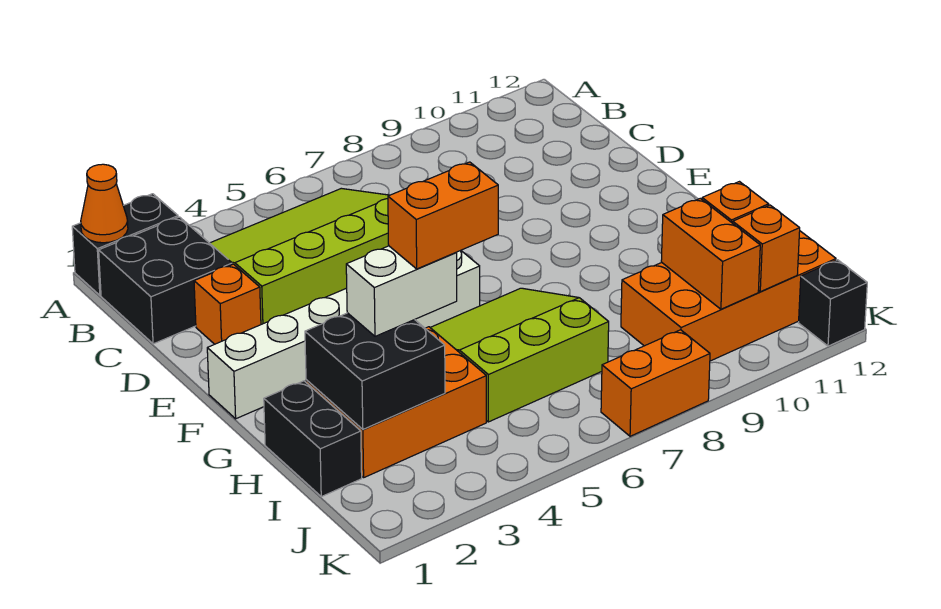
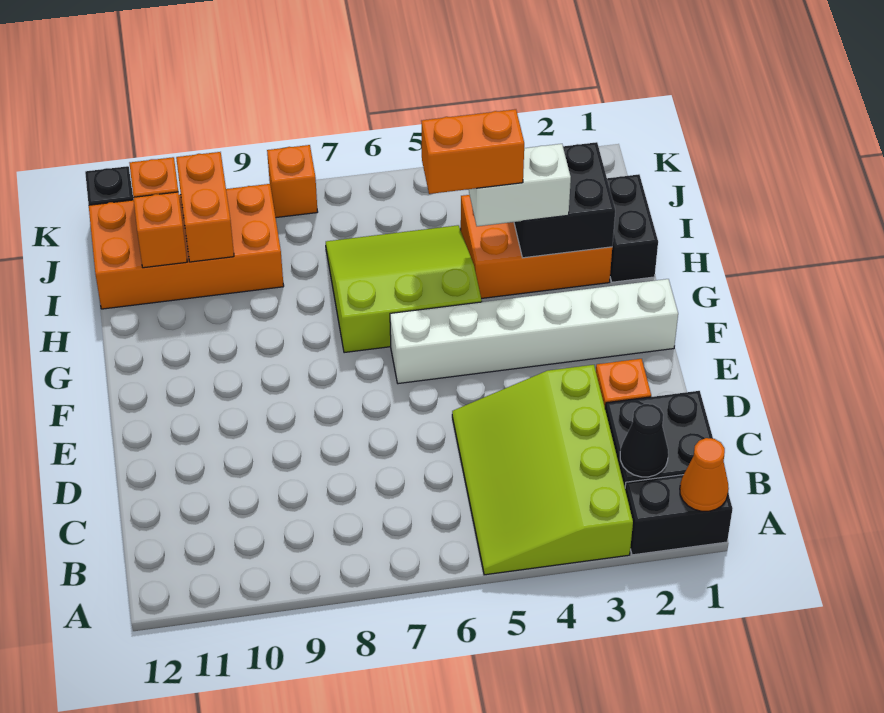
none -> black cone B2 level 2
lime slope B3:D6 level 1 top D -> lime slope A3:D5 level 1 top 3
lime slope G5:I7 level 1 top I -> lime slope G5:I7 level 1 top G
orange brick K7:K8 level 1 -> orange brick K8 level 1

